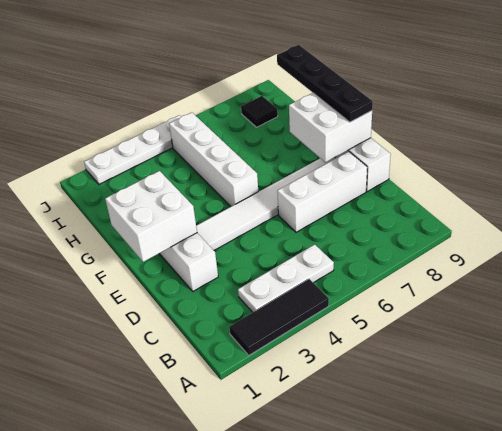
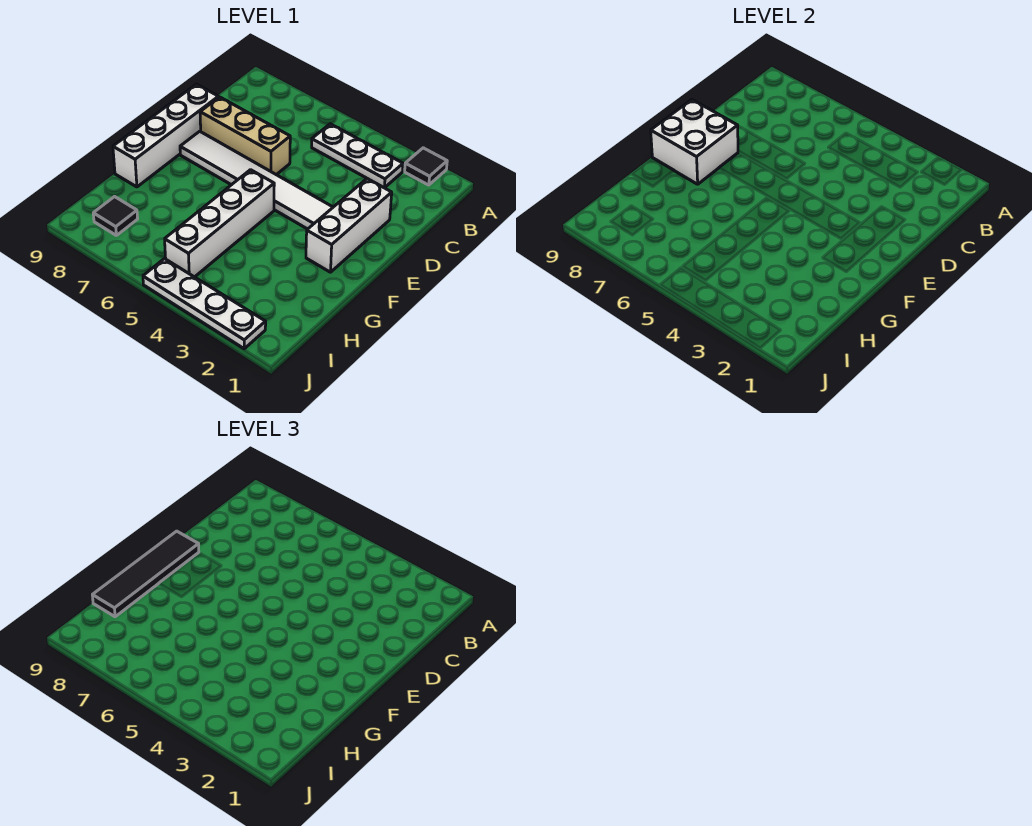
black tile A2:A4 level 1 -> black tile A2 level 1
white brick D6:D8 level 1 -> tan brick D6:D8 level 1
white brick E1:F2 level 2 -> none
black plate E9:H9 level 3 -> black tile E9:H9 level 3

